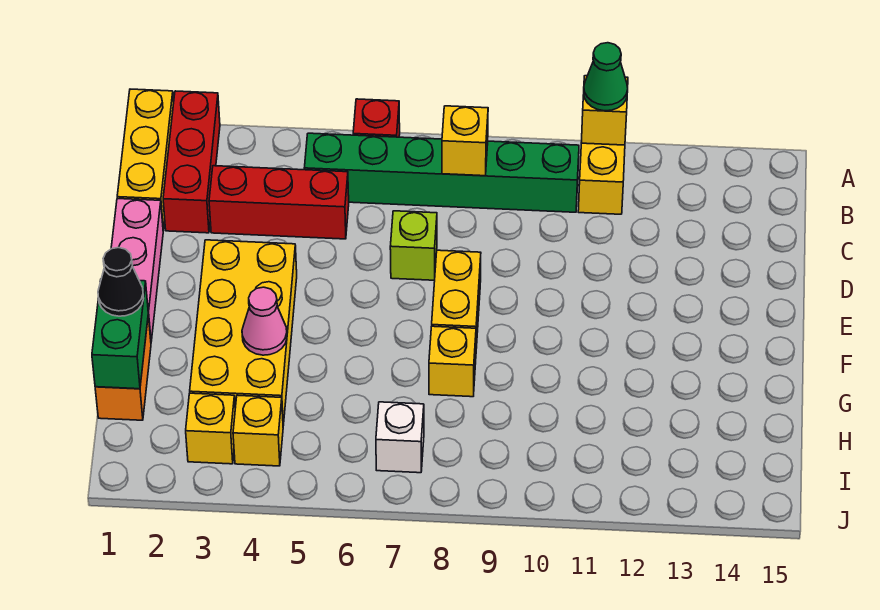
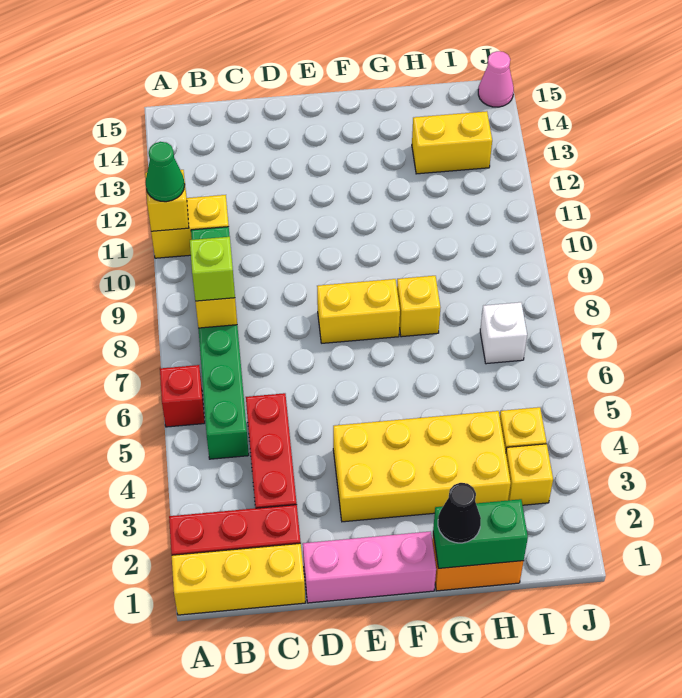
lime brick D7 level 1 -> lime brick B8 level 3
pink cone G4 level 2 -> pink cone J15 level 1
none -> yellow brick H13:I13 level 1

